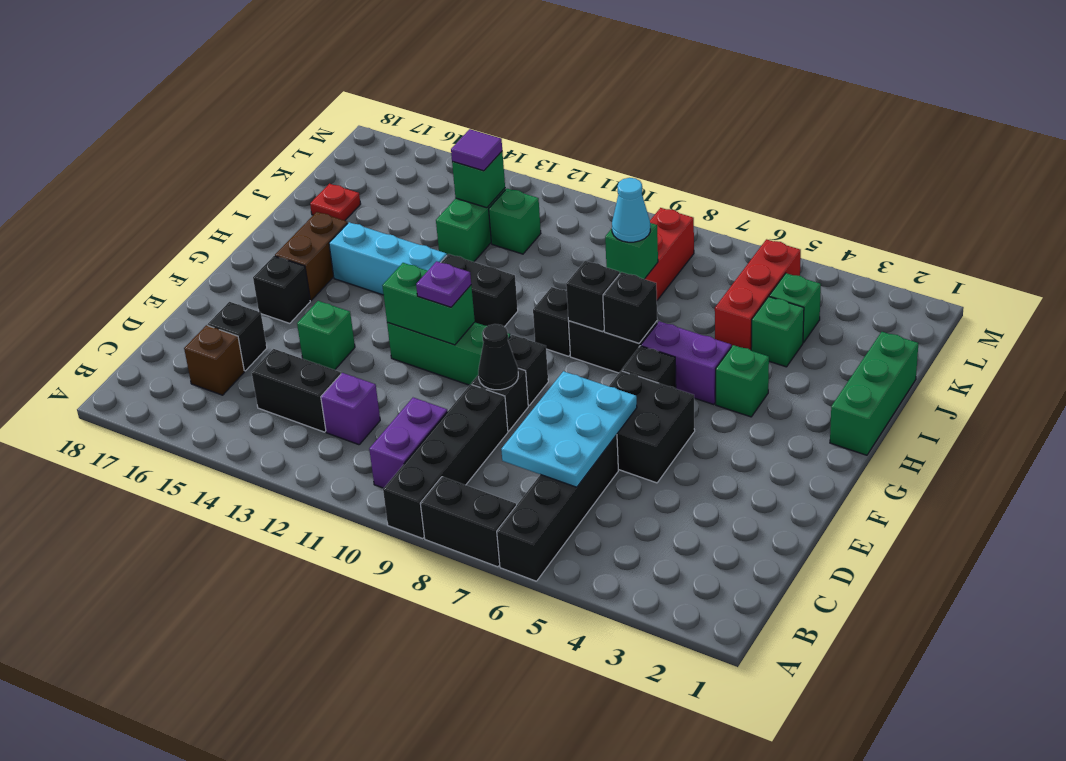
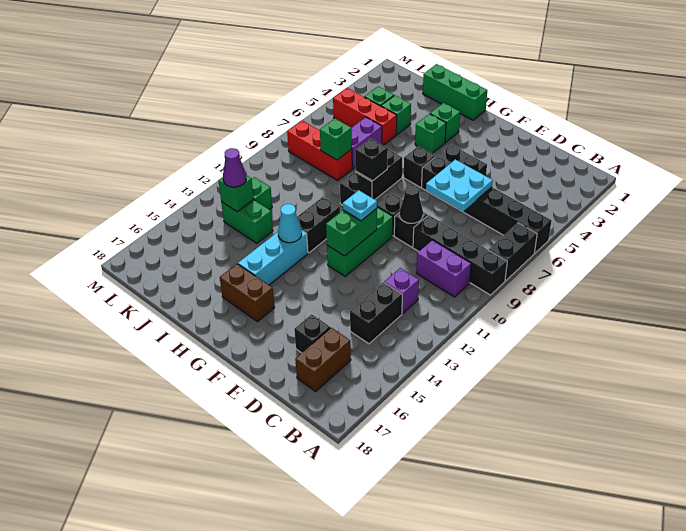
cyan plate C6:E7 level 2 -> cyan plate D6:E7 level 2
brown brick C16 level 1 -> brown brick C16:C17 level 1
green brick E14 level 1 -> green brick H3 level 1
purple plate F11 level 3 -> cyan plate F11 level 3
black brick F16 level 1 -> none
purple brick H5:H6 level 1 -> purple brick J6:J7 level 1
black brick H7 level 2 -> none
cyan cone J8 level 3 -> cyan cone H13 level 2
red plate J17 level 1 -> none
purple tile K13 level 3 -> purple cone K13 level 3

